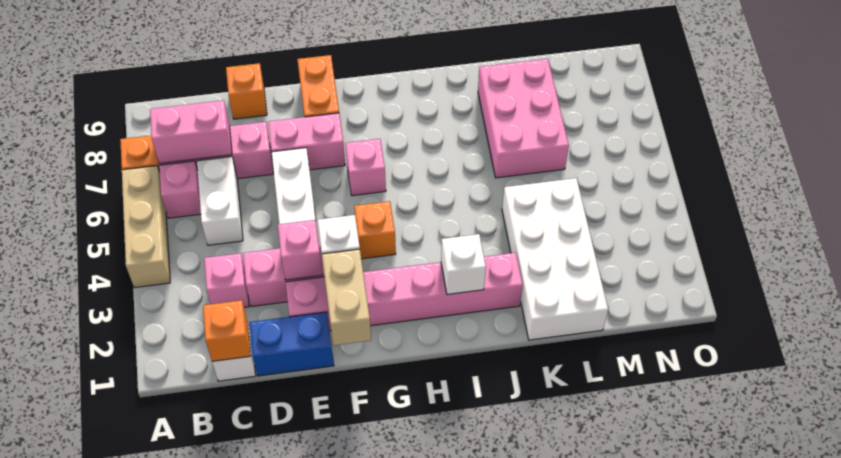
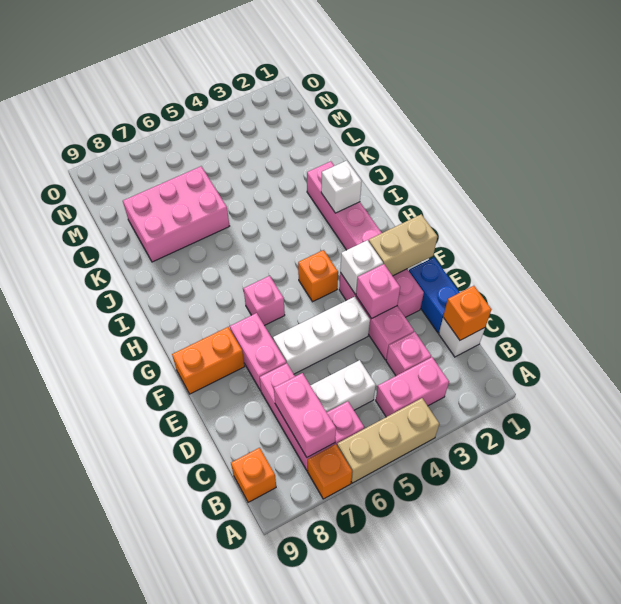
none -> pink brick B3:B4 level 1
orange brick D9 level 1 -> orange brick B9 level 1
white brick K1:L4 level 1 -> none

